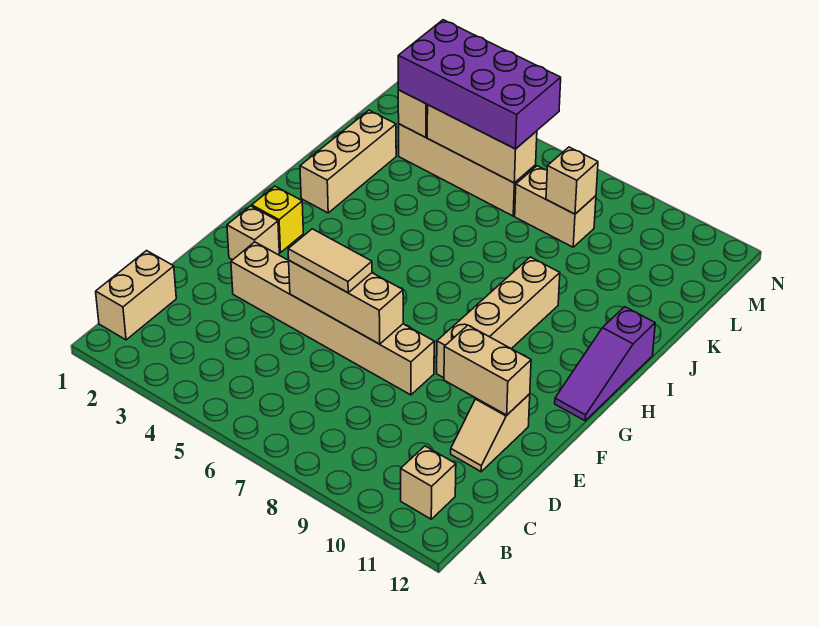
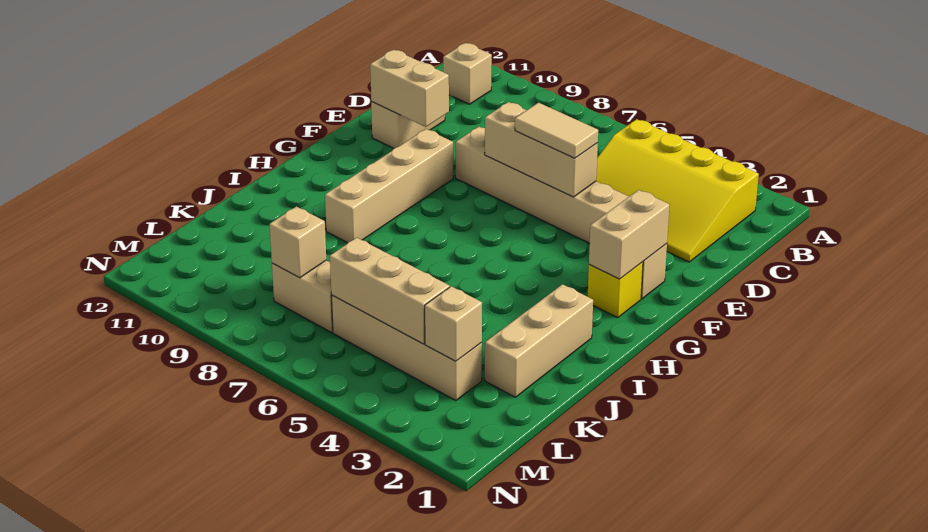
tan brick B1:C1 level 1 -> tan brick F2:G2 level 2
none -> yellow slope B2:D5 level 1 top B
purple slope G12:I12 level 1 top I -> none
purple brick L3:M6 level 3 -> none

